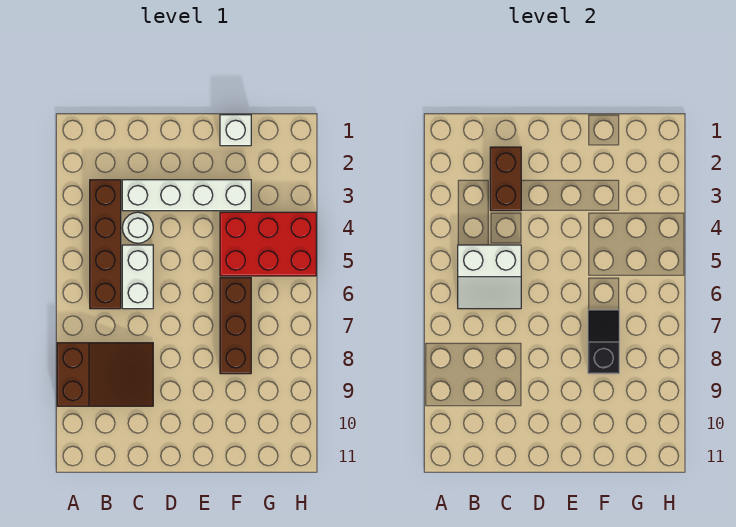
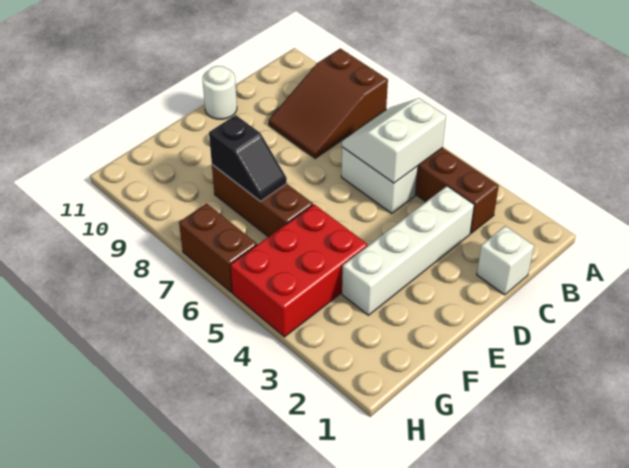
brown brick C2:C3 level 2 -> brown brick H6:H7 level 1
white round brick C4 level 1 -> white round brick D11 level 1
white brick F1 level 1 -> white brick C1 level 1

